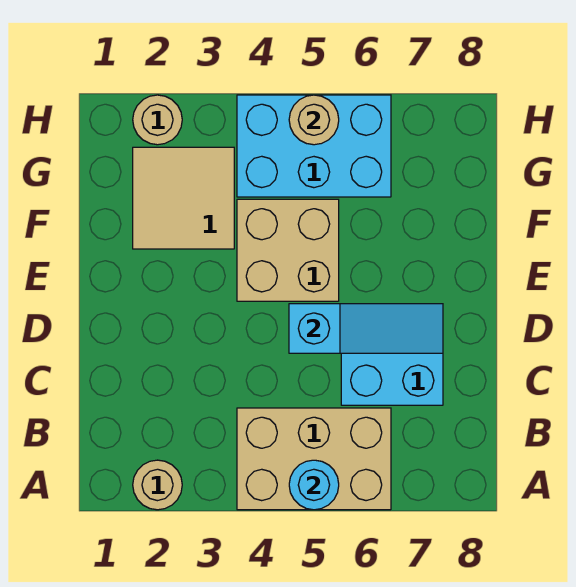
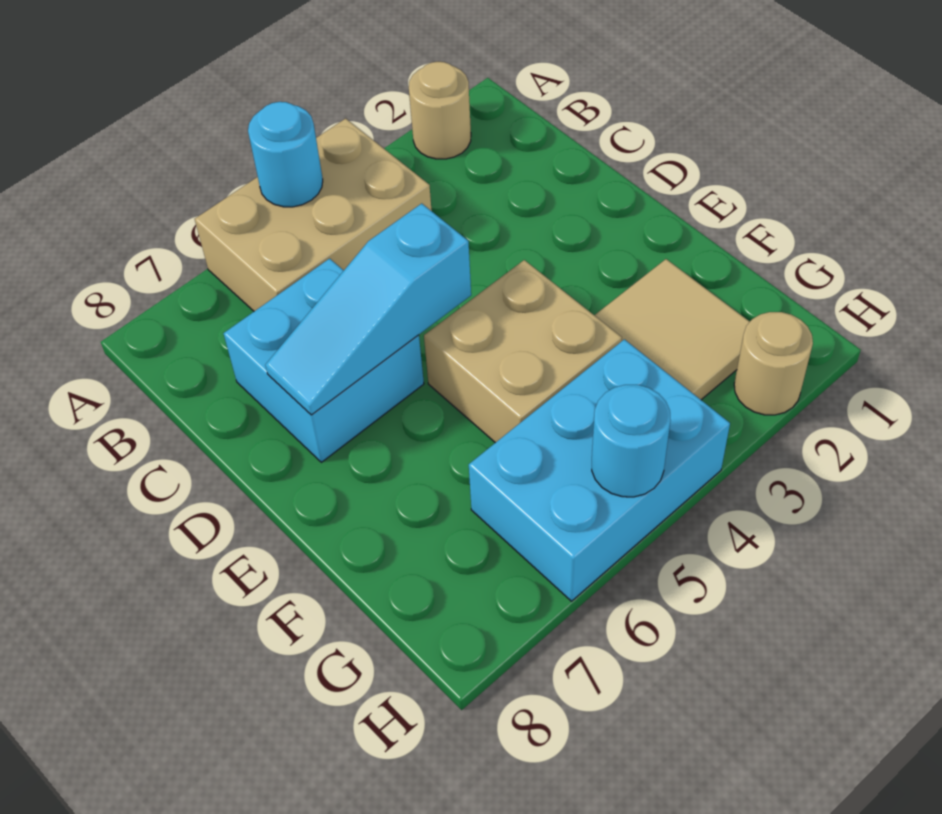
tan round brick H5 level 2 -> cyan round brick H5 level 2

